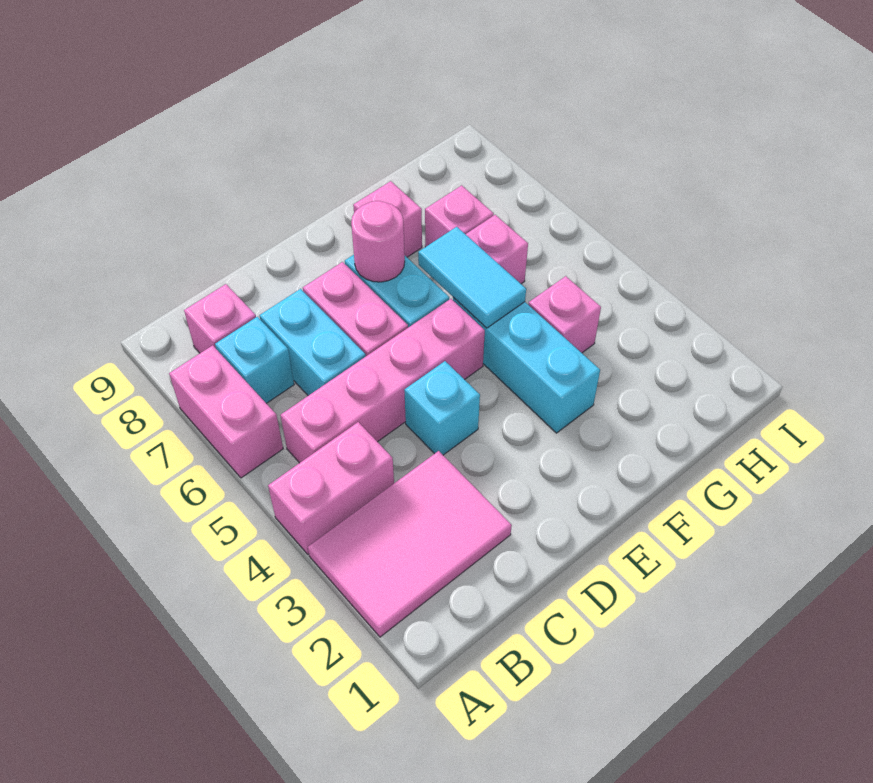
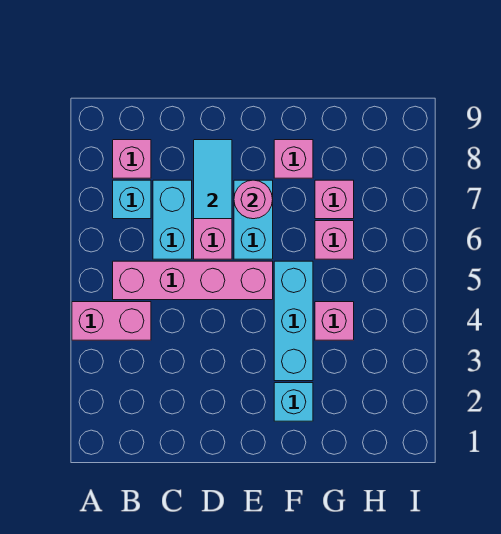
pink tile A2:C3 level 1 -> none
pink brick A6:A7 level 1 -> none
cyan brick D4 level 1 -> cyan brick F2 level 1
cyan tile F5:F6 level 2 -> cyan tile D7:D8 level 2

